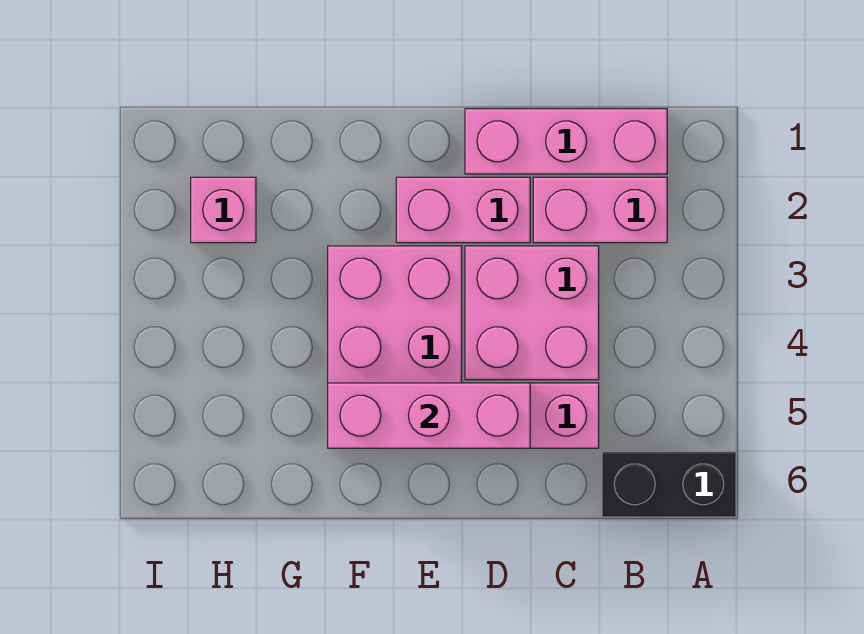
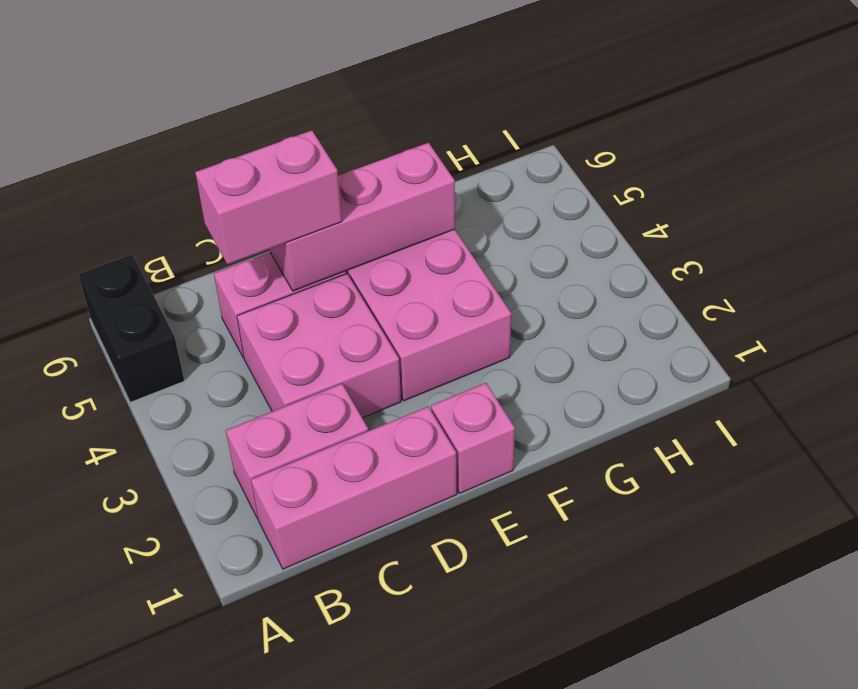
black brick A6:B6 level 1 -> black brick A5:A6 level 1
pink brick D2:E2 level 1 -> pink brick C5:D5 level 3
pink brick H2 level 1 -> pink brick E1 level 1

